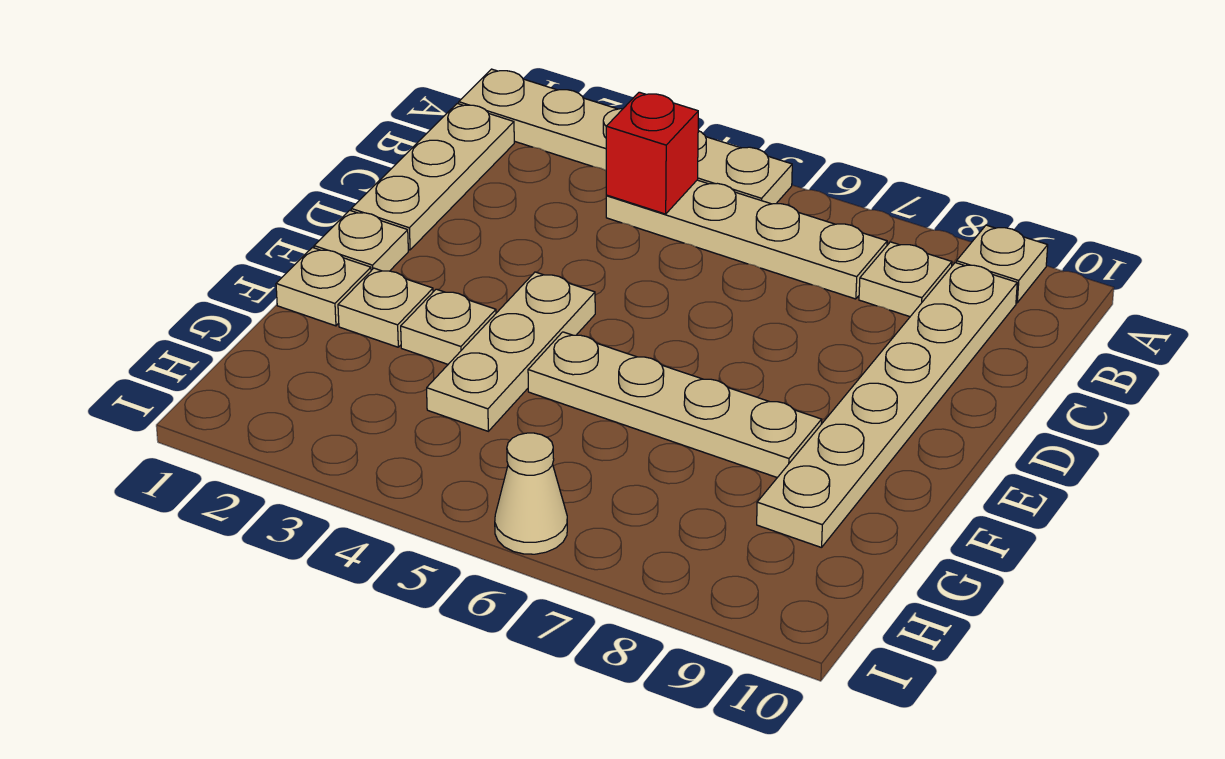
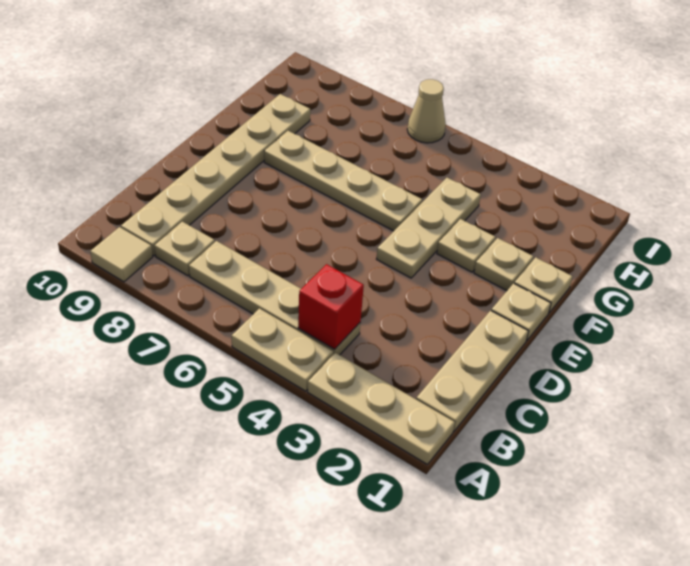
tan plate A9 level 1 -> tan tile A9 level 1

